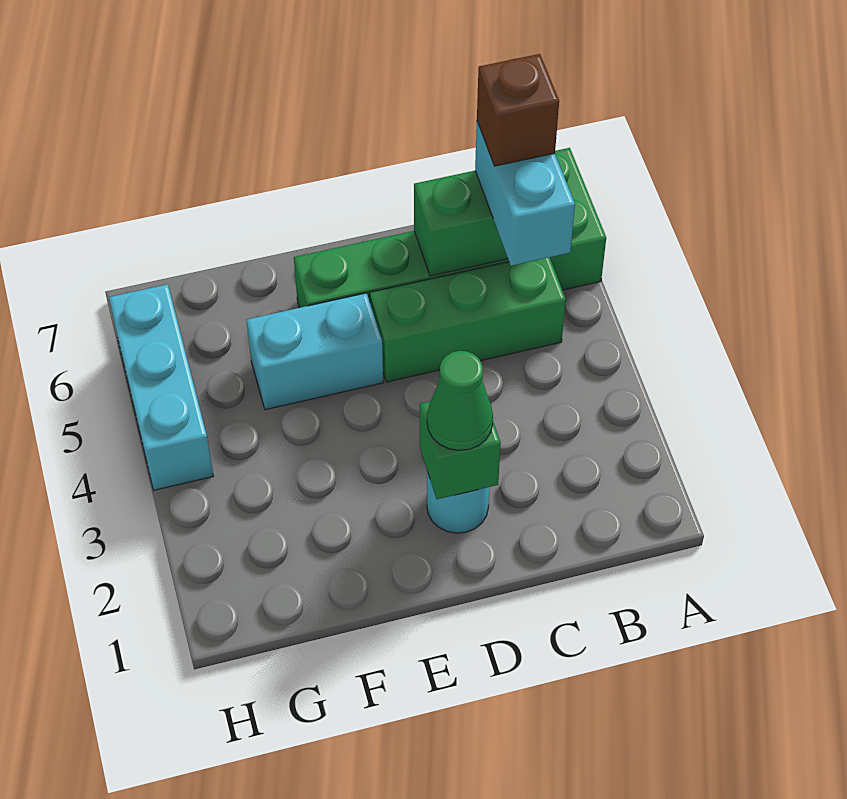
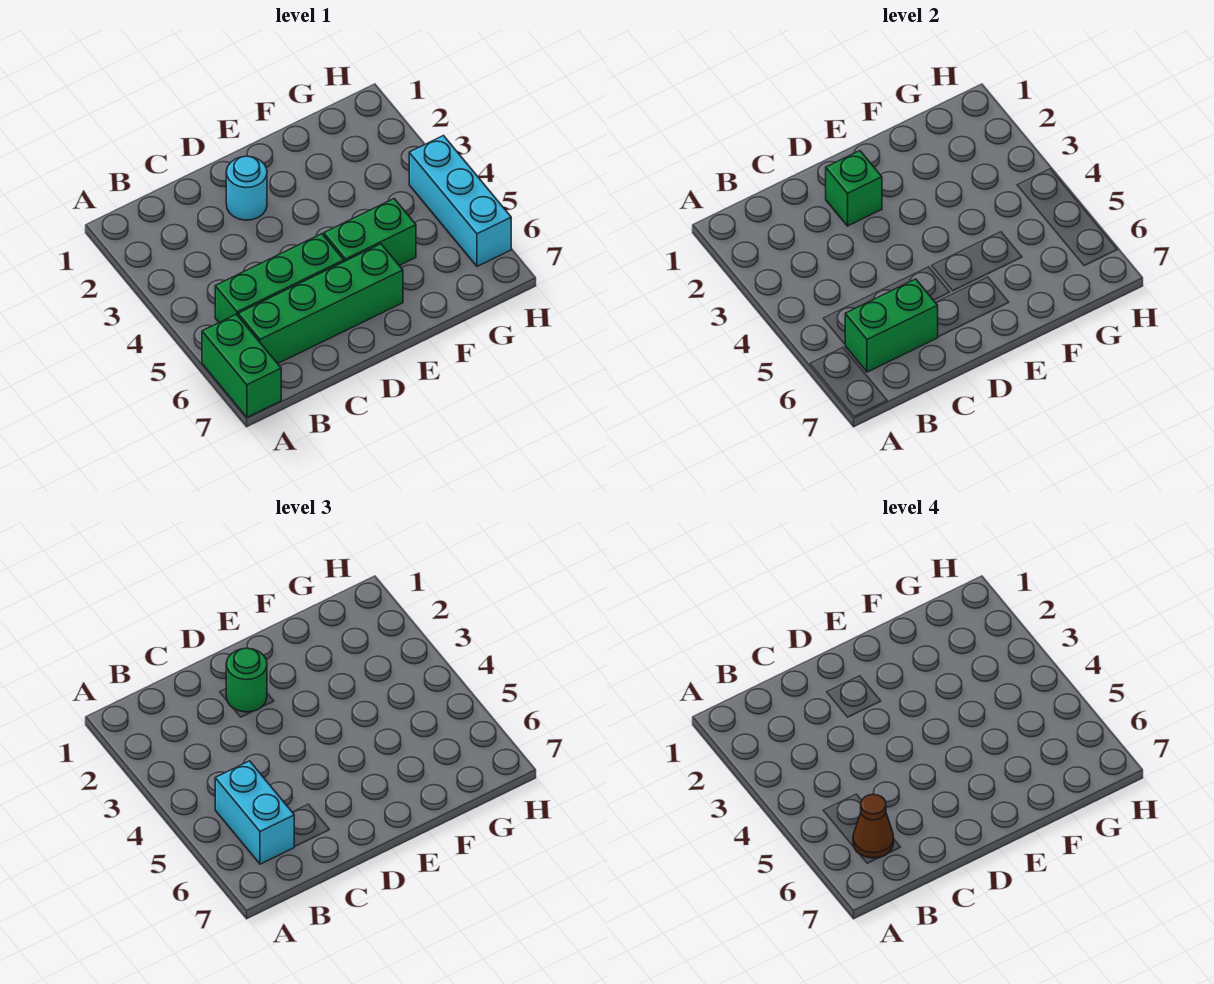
brown brick B6 level 4 -> brown cone B6 level 4
green cone D2 level 3 -> green round brick D2 level 3
cyan brick E5:F5 level 1 -> green brick E5:F5 level 1

